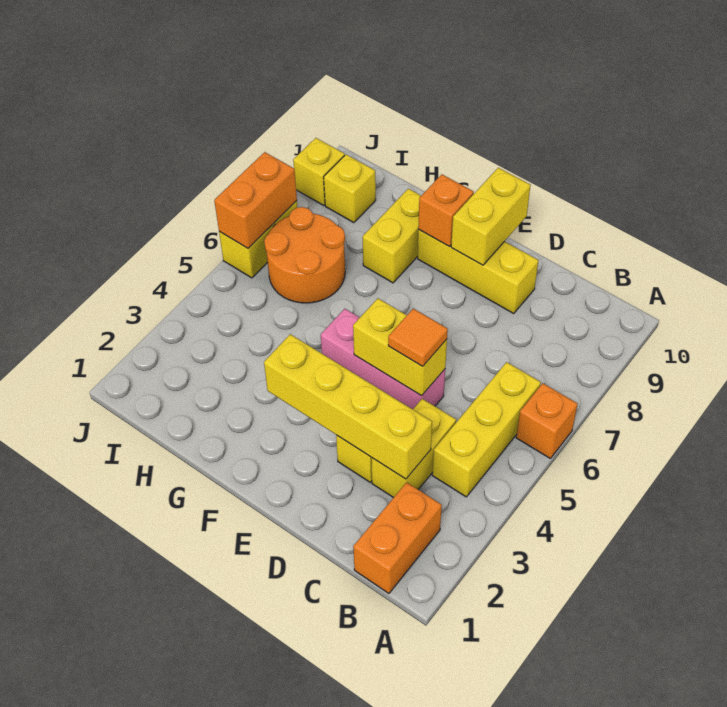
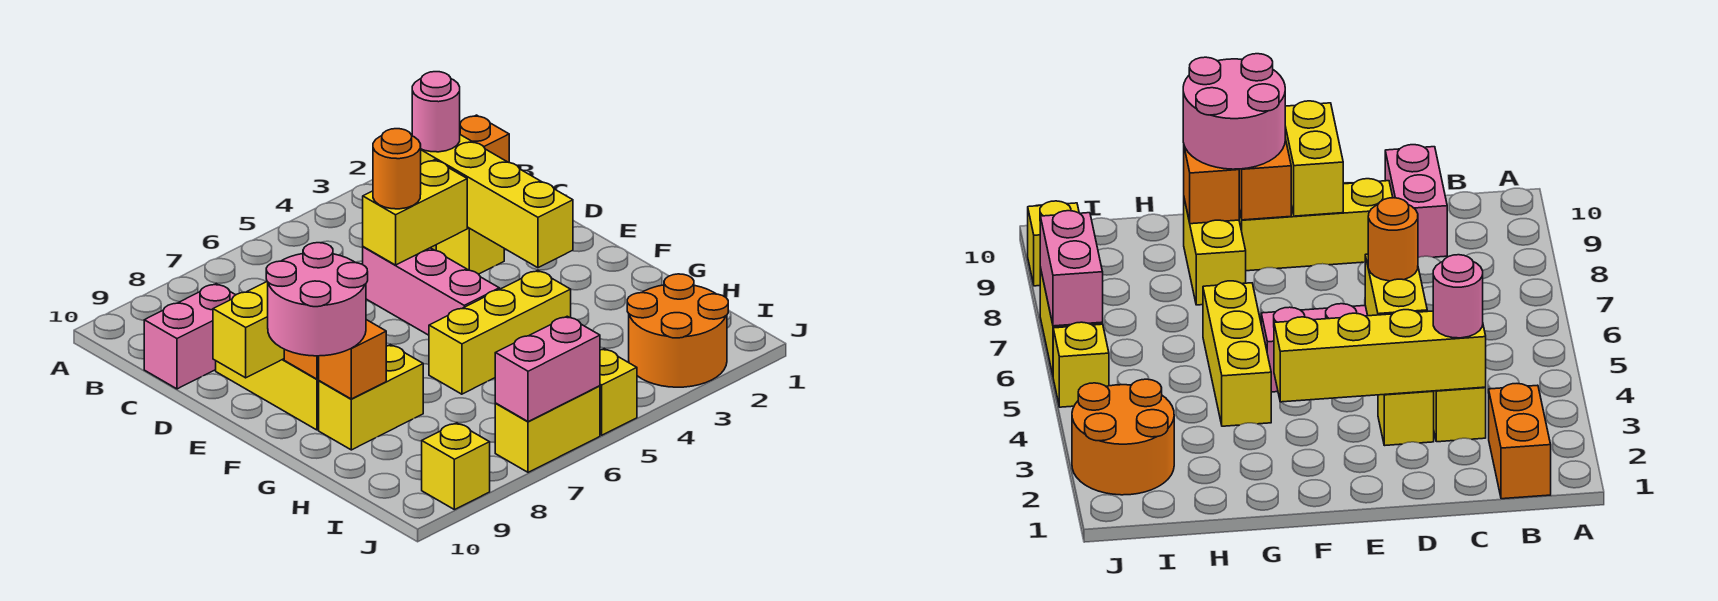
orange brick A6 level 1 -> orange brick G9 level 2
yellow brick B4:B6 level 1 -> yellow brick G4:G6 level 1
none -> pink round brick C3 level 3
none -> pink brick C9:C10 level 1
yellow brick D5:E5 level 2 -> yellow brick D4:D5 level 2
orange tile D5 level 3 -> orange round brick D5 level 3
none -> pink round brick F9:G10 level 3
orange round brick H6:I7 level 1 -> orange round brick I2:J3 level 1
yellow brick I9 level 1 -> yellow brick J5 level 1
orange brick J6:J7 level 2 -> pink brick J6:J7 level 2

